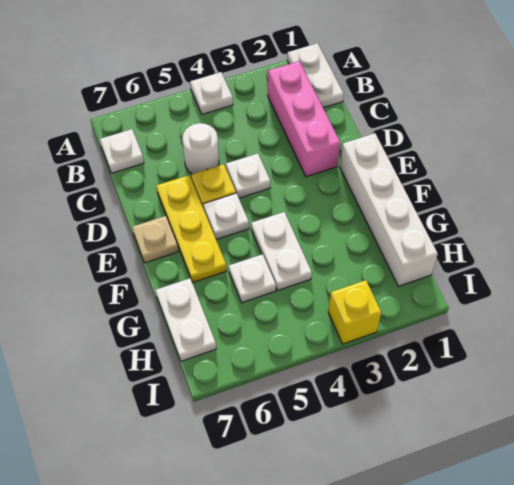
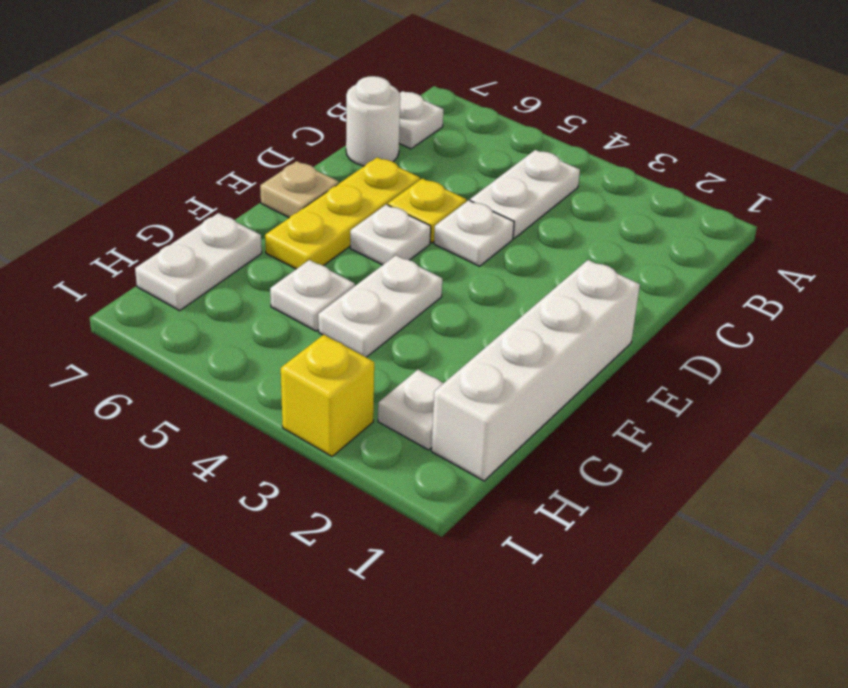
white plate A1:B1 level 1 -> white plate B4:C4 level 1
white plate A4 level 1 -> white plate H2 level 1
pink brick B2:D2 level 1 -> none
white round brick C5 level 1 -> white round brick C7 level 1

